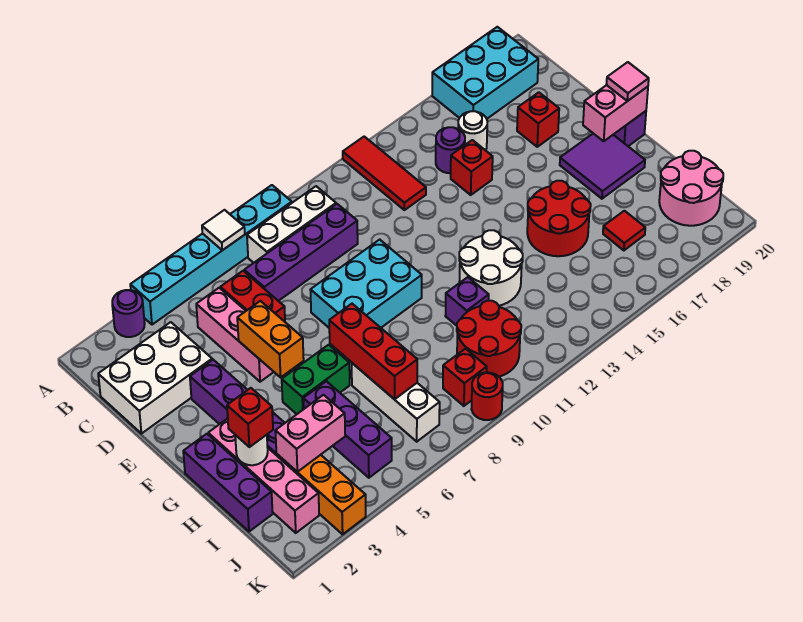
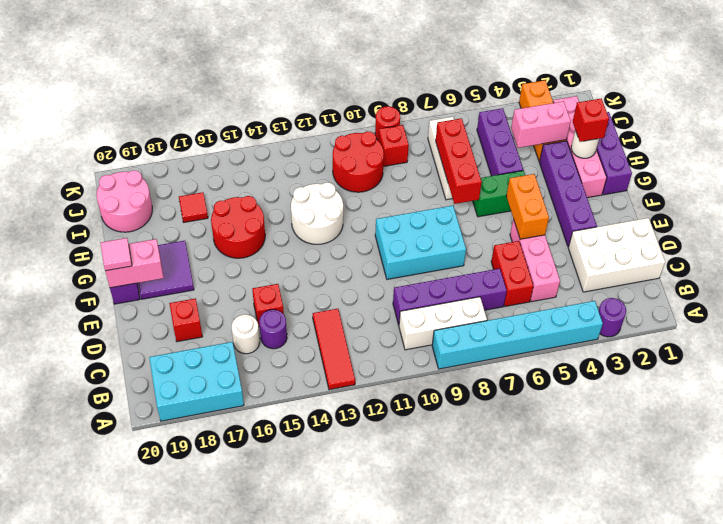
white tile A7 level 2 -> none
purple brick H11 level 1 -> none

